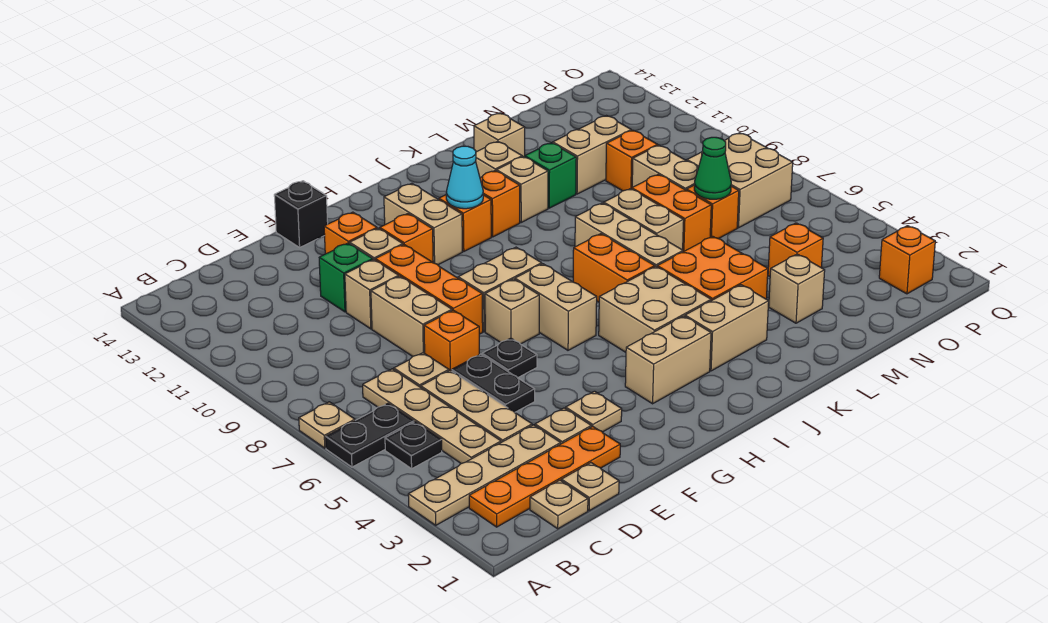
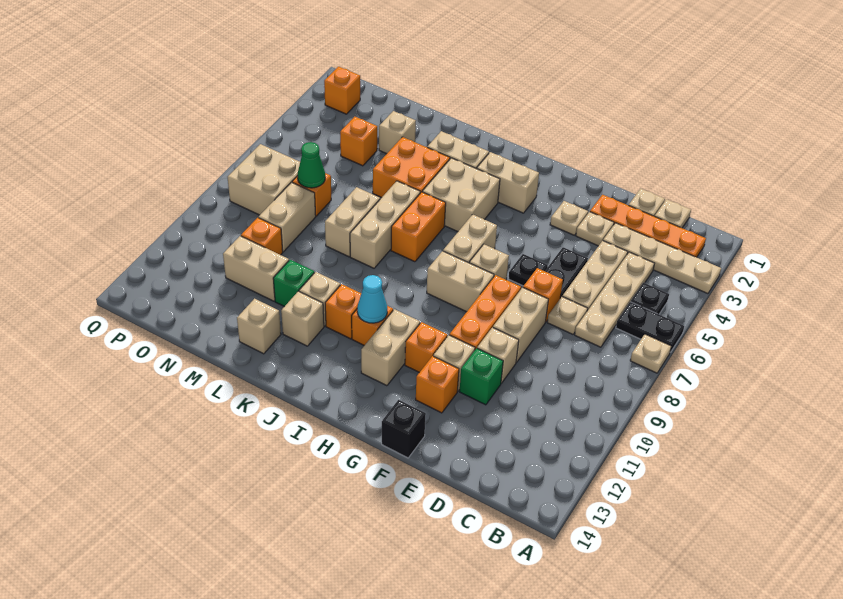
orange brick M7:M8 level 1 -> none

